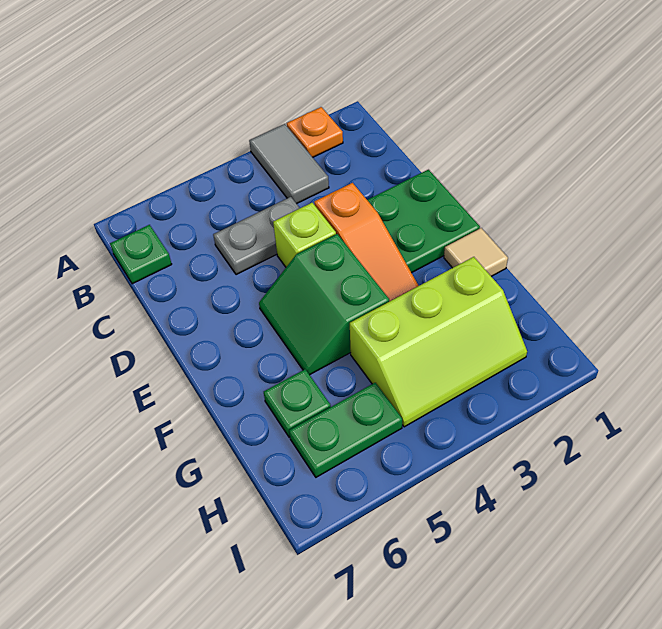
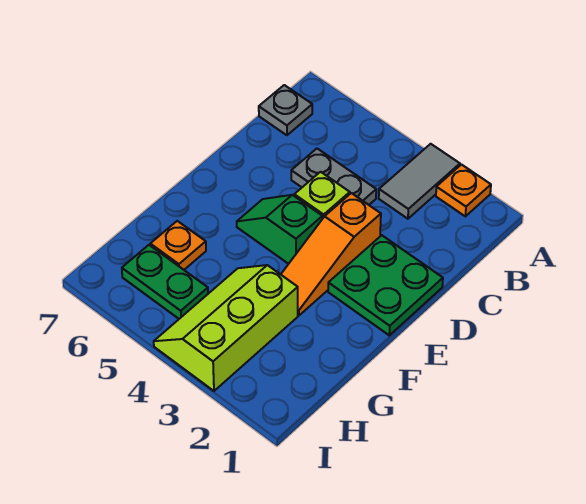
green plate B7 level 1 -> grey plate B7 level 1
green slope E4:F5 level 1 top 4 -> green slope E4:E5 level 1 top 4
tan tile F1 level 1 -> none
lime slope G2:H4 level 1 top G -> lime slope G3:I4 level 1 top 3
green plate G6 level 1 -> orange plate G6 level 1

